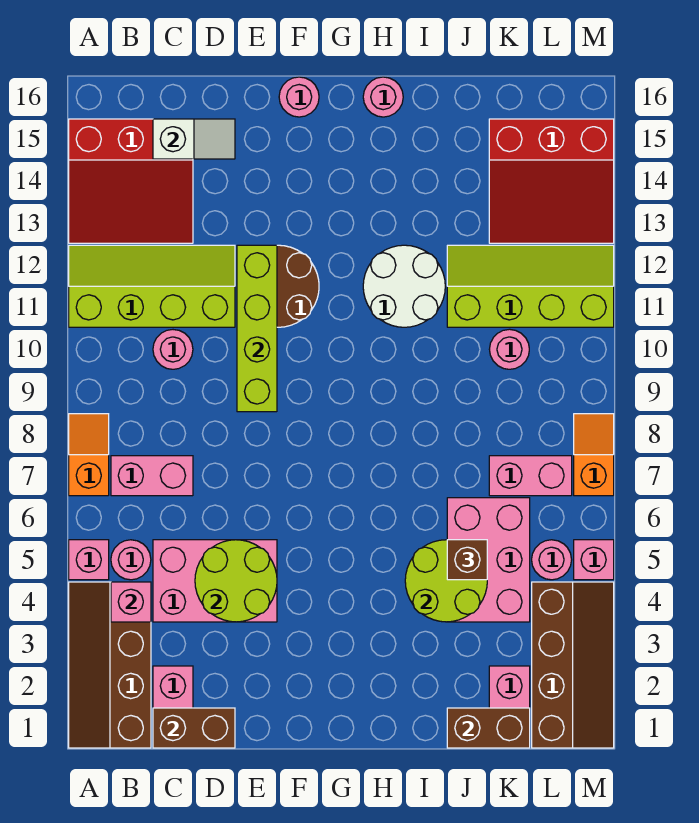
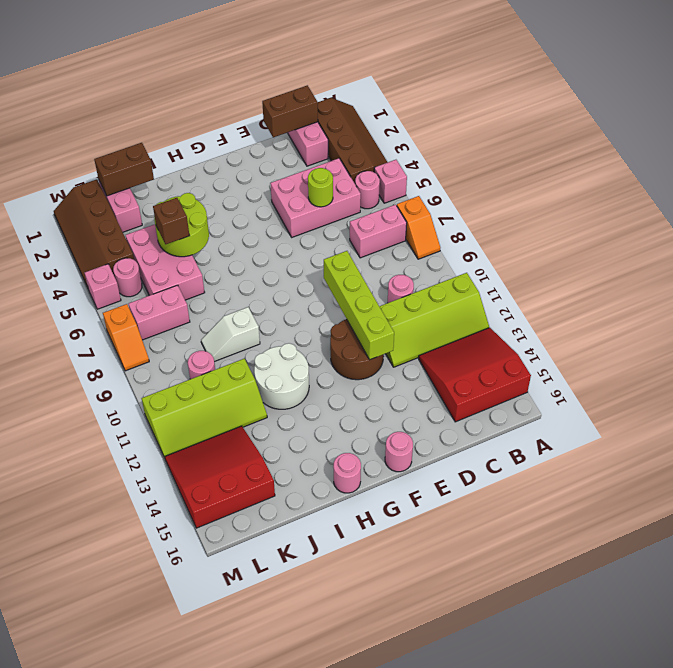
pink brick B4 level 2 -> none
white slope C15:D15 level 2 top C -> white slope I9:J9 level 1 top I
lime round brick D4:E5 level 2 -> lime round brick D5 level 2

